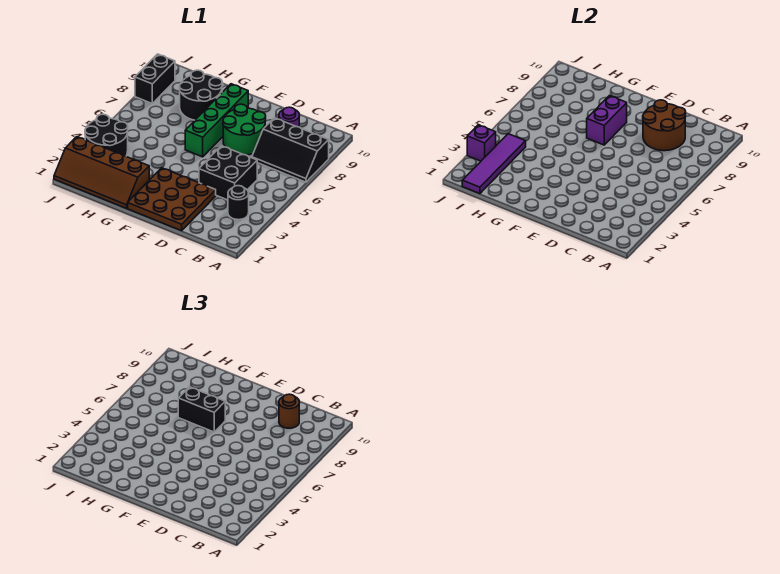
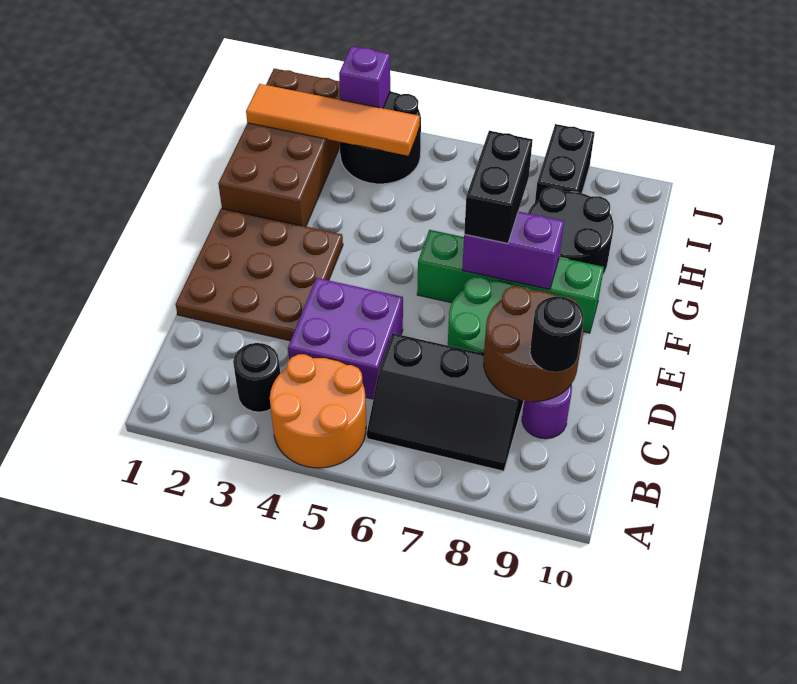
none -> orange round brick A4:B5 level 1
black slope A7:C8 level 1 top 8 -> black slope B6:C8 level 1 top C
black brick C4:D5 level 1 -> purple brick C4:D5 level 1
brown round brick C9 level 3 -> black round brick C9 level 3
brown slope G1:J2 level 1 top 2 -> brown brick G1:J2 level 1
purple tile I1:I4 level 2 -> orange tile I1:I4 level 2
black brick J8:J9 level 1 -> black brick I8:J8 level 1

